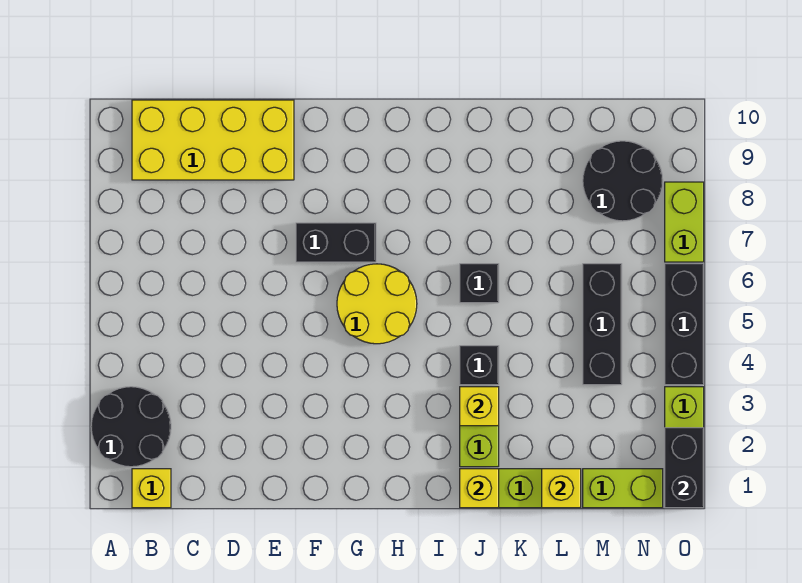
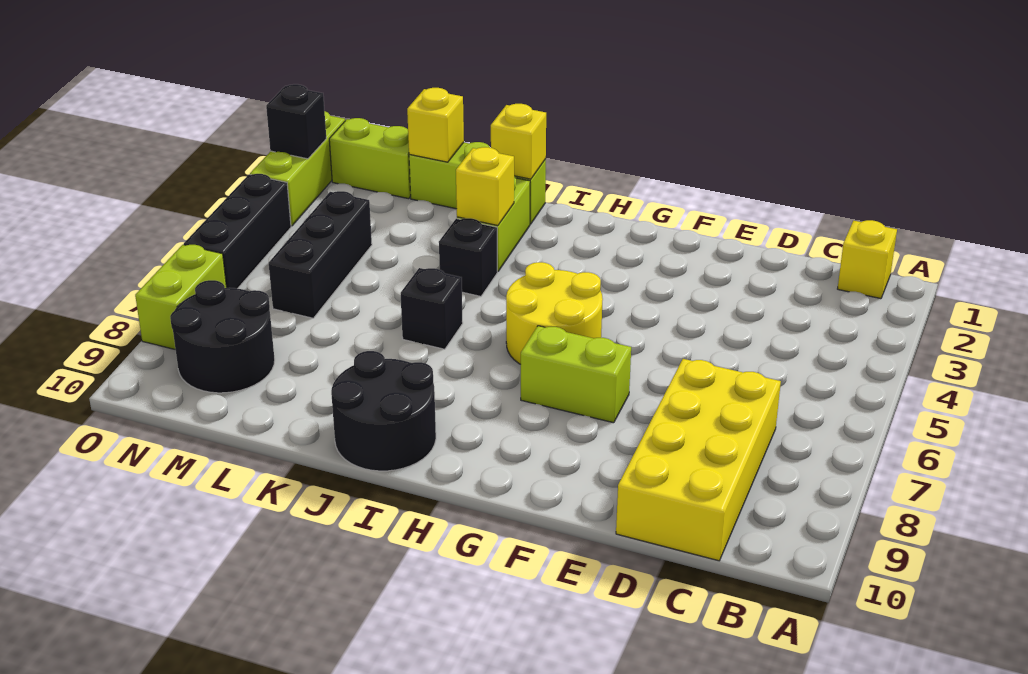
black round brick A2:B3 level 1 -> black round brick I9:J10 level 1
yellow brick B9:E10 level 1 -> yellow brick C7:D10 level 1
black brick F7:G7 level 1 -> lime brick F7:G7 level 1
black brick O1:O2 level 2 -> black brick O2 level 2

